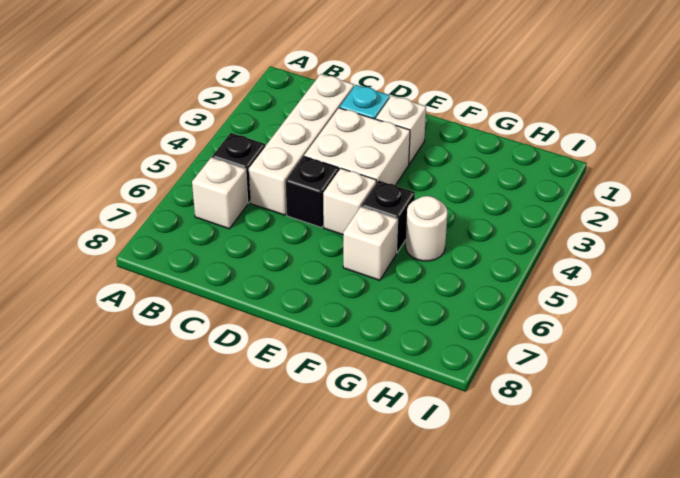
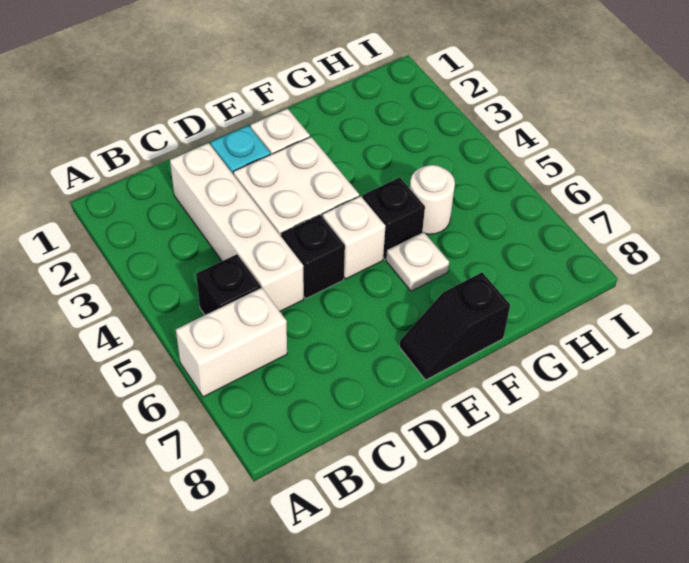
white brick B6 level 1 -> white brick A6:B6 level 1
none -> black slope E8:F8 level 1 top F
white brick F6 level 1 -> white plate F6 level 1

